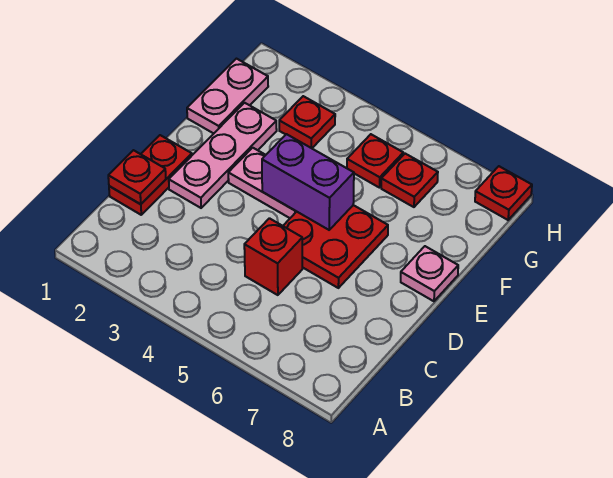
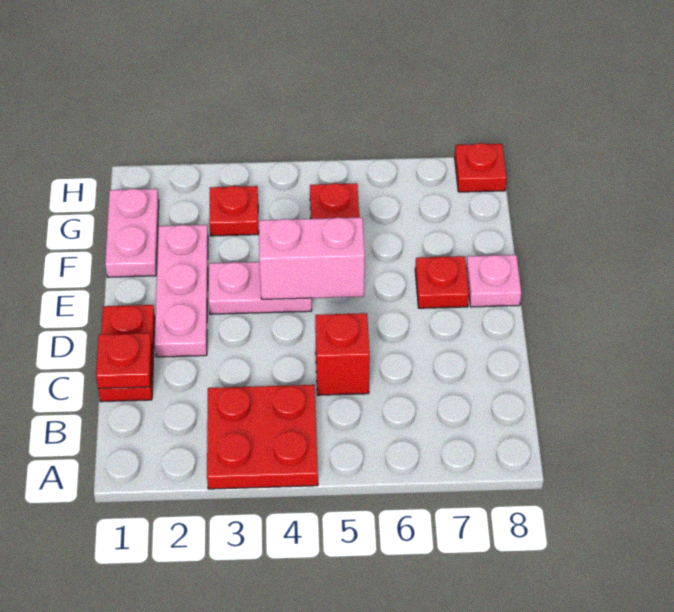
red plate D5:E6 level 1 -> red plate A3:B4 level 1
purple brick E4:E5 level 2 -> pink brick E4:E5 level 2
red plate G6 level 1 -> red plate E7 level 1

